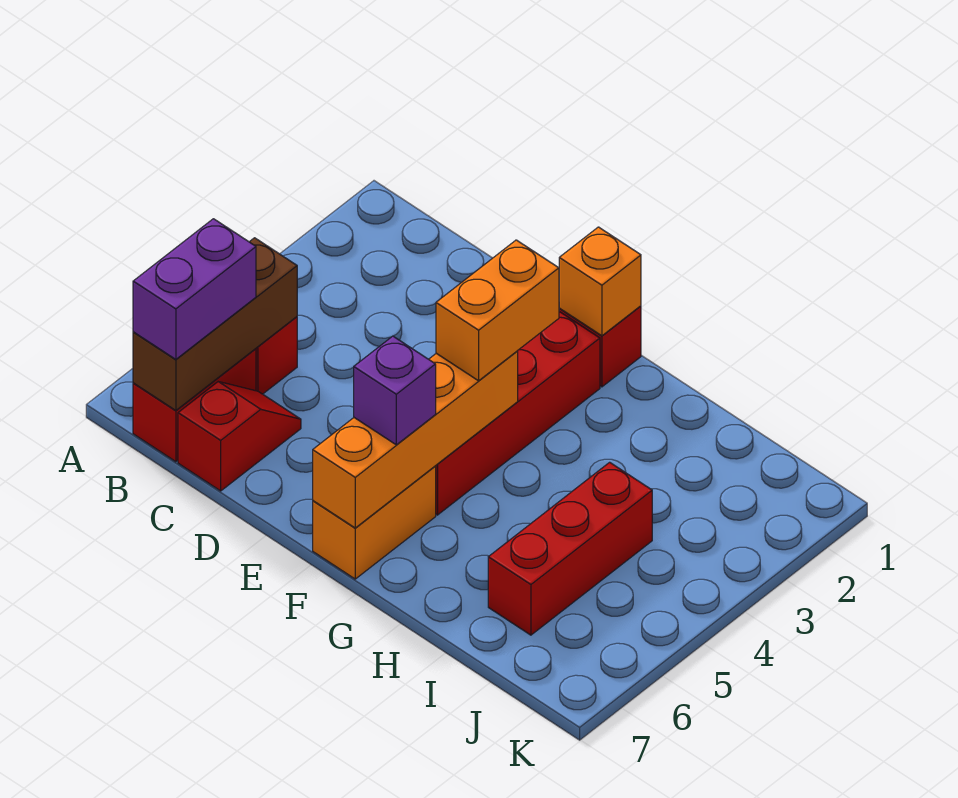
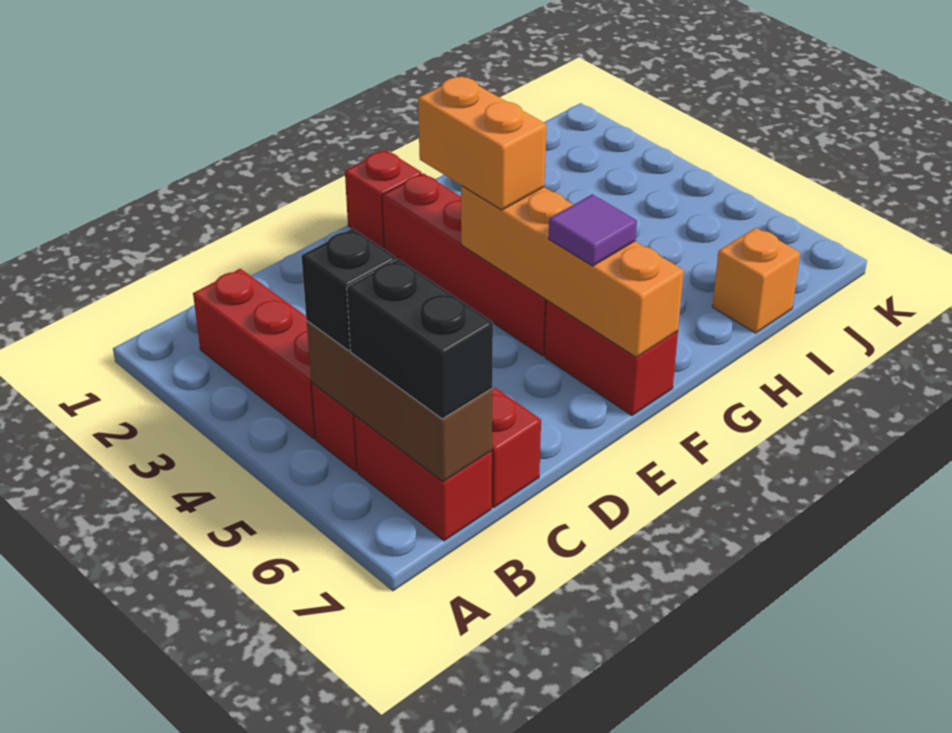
none -> black brick B5 level 3
purple brick B6:B7 level 3 -> black brick B6:B7 level 3
orange brick F1 level 2 -> orange brick I7 level 1
orange brick F6:F7 level 1 -> red brick F6:F7 level 1
purple brick F6 level 3 -> purple tile F6 level 3
red brick I4:I6 level 1 -> red brick B2:B4 level 1

